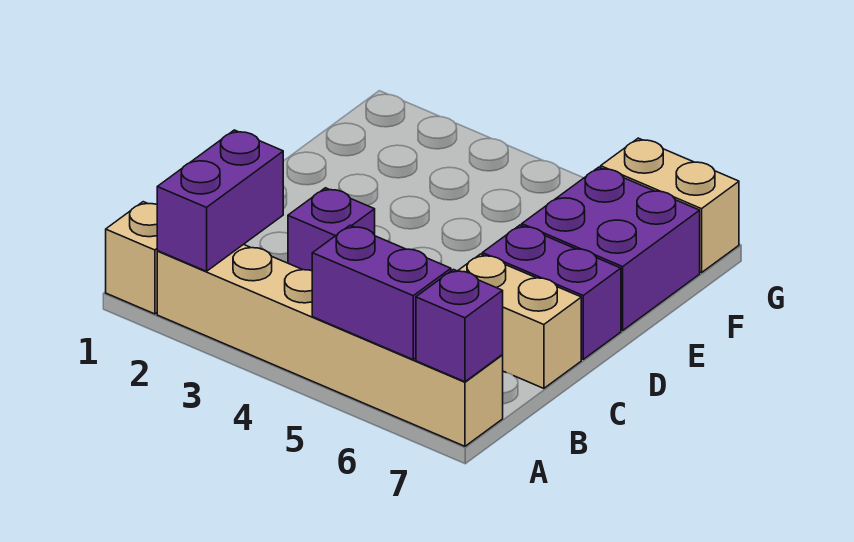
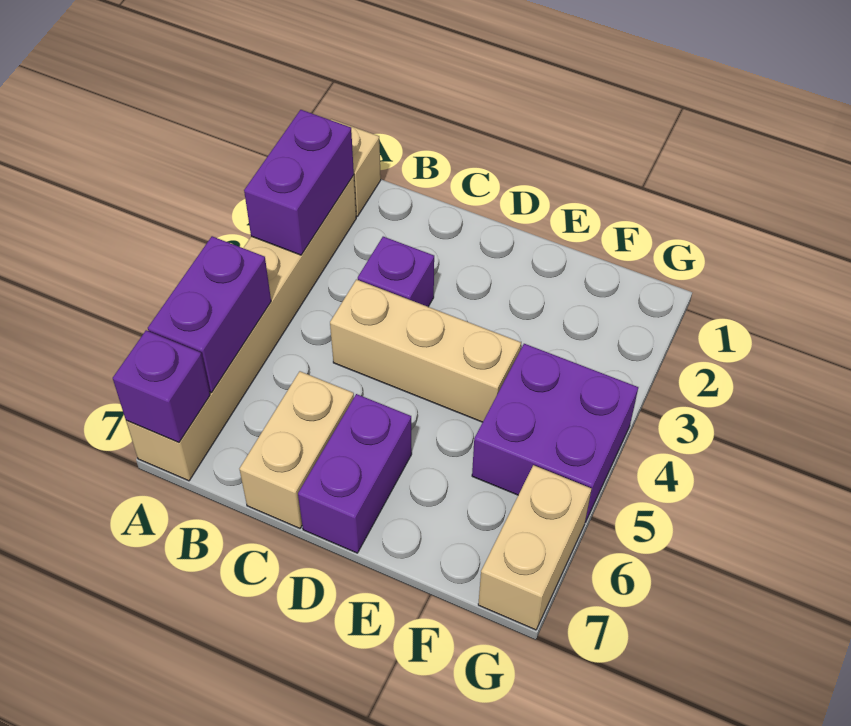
purple brick A2:B2 level 2 -> purple brick A2:A3 level 2
none -> tan brick C4:E4 level 1
purple brick E6:F7 level 1 -> purple brick F4:G5 level 1

